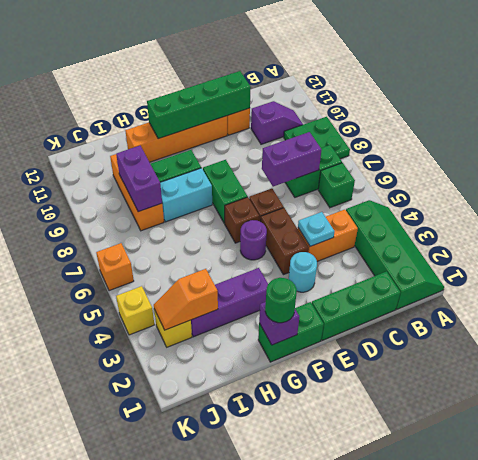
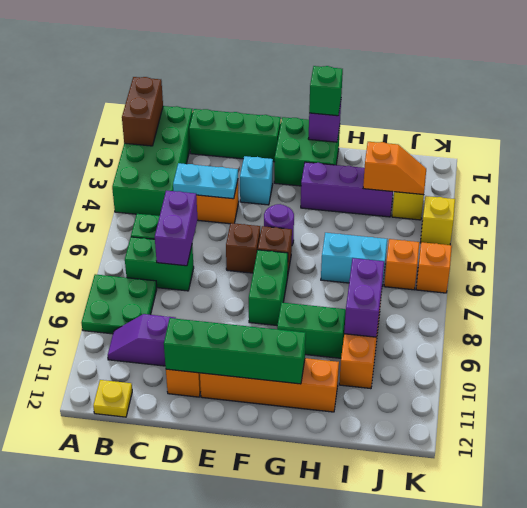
green slope A1:B4 level 1 top B -> green brick A1:B4 level 1
none -> yellow plate B12 level 1
purple brick C7:D7 level 2 -> purple brick C6:C7 level 2
cyan plate D4 level 2 -> cyan plate C4:D4 level 2
cyan round brick E3 level 1 -> cyan brick E3 level 1
brown brick E4:E5 level 1 -> brown brick A1:A2 level 2
green brick F1:G1 level 1 -> green brick F1:G2 level 1
green round brick G1 level 3 -> green brick G1 level 3
cyan brick G8:H8 level 1 -> cyan brick H6:I6 level 1
none -> orange brick J6 level 1

